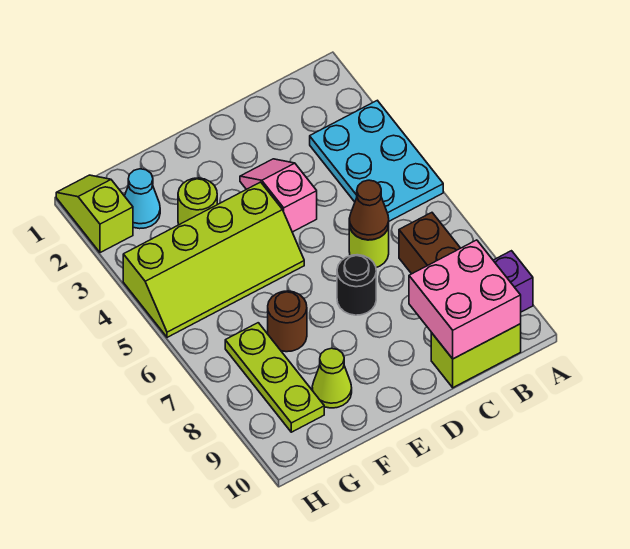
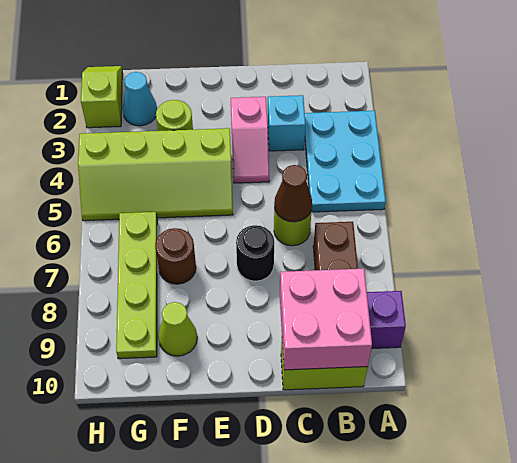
none -> cyan brick C3 level 1
pink slope D3:D4 level 1 top 4 -> pink slope D3:D4 level 1 top 3
lime plate G7:G9 level 1 -> lime plate G6:G9 level 1

